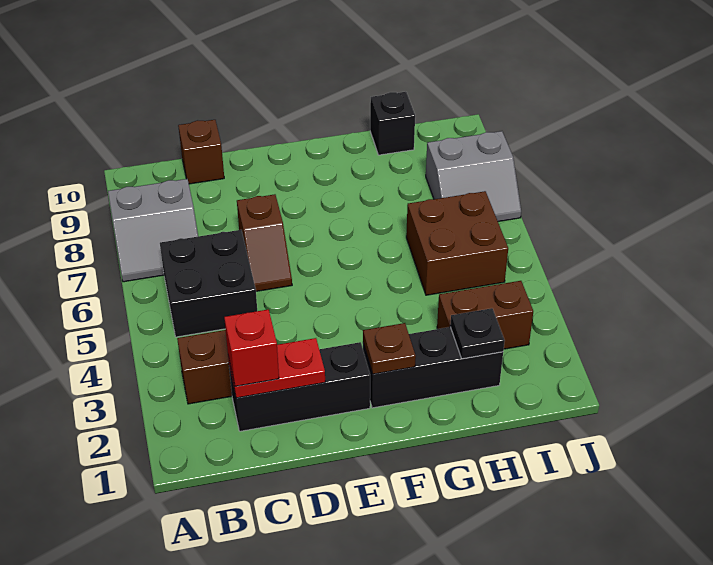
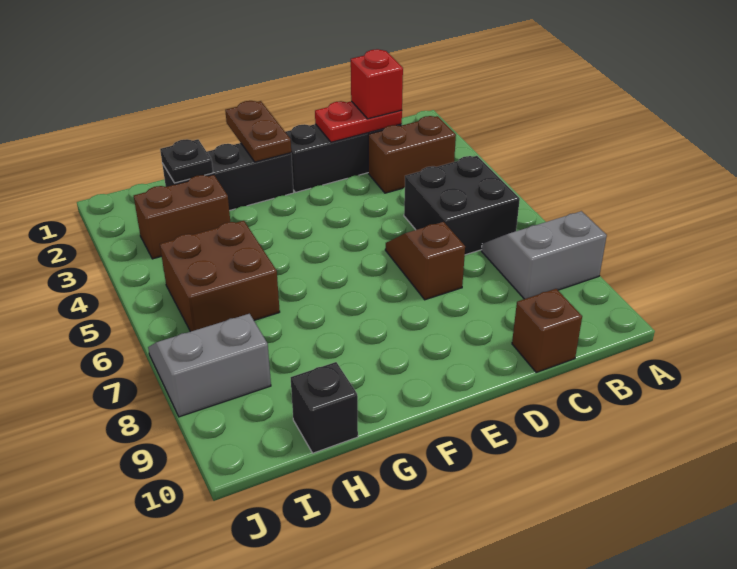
brown plate F2 level 2 -> brown plate F1:F2 level 2

